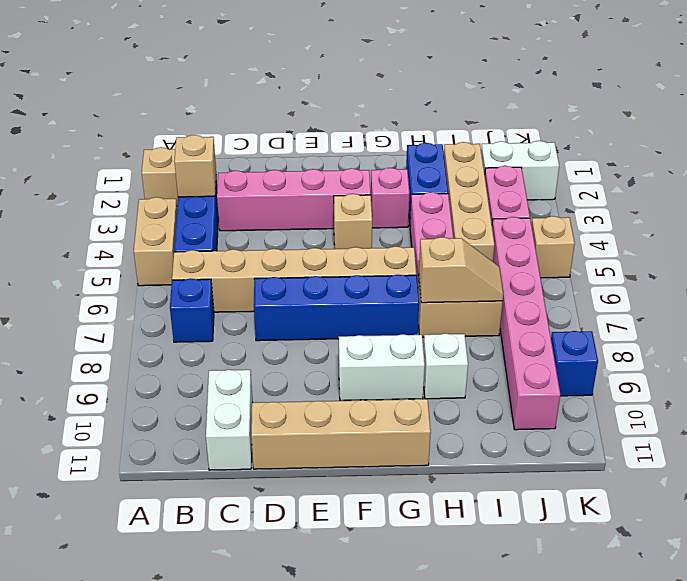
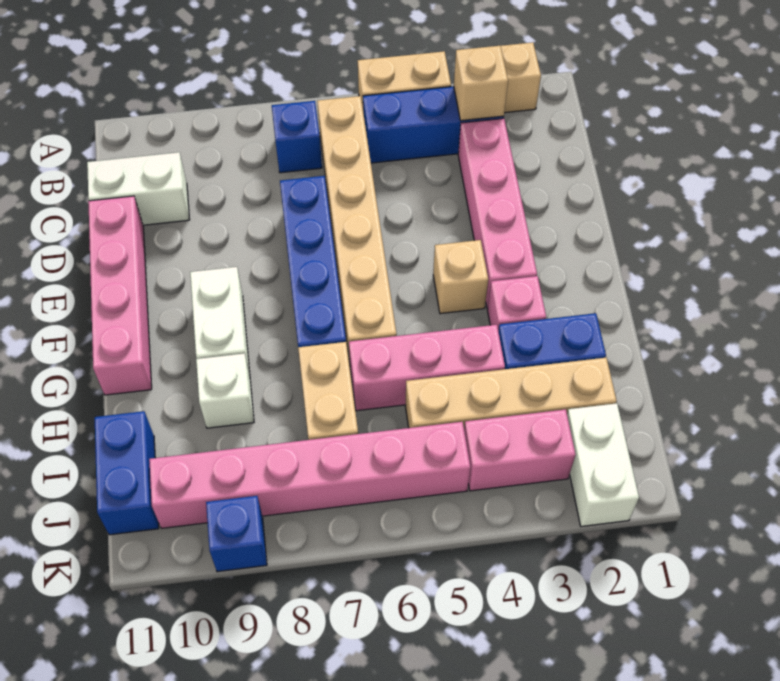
tan brick D11:G11 level 1 -> pink brick D11:G11 level 1
tan slope H7:I7 level 2 top H -> none
none -> blue brick I11:J11 level 1
tan brick K5 level 1 -> none

